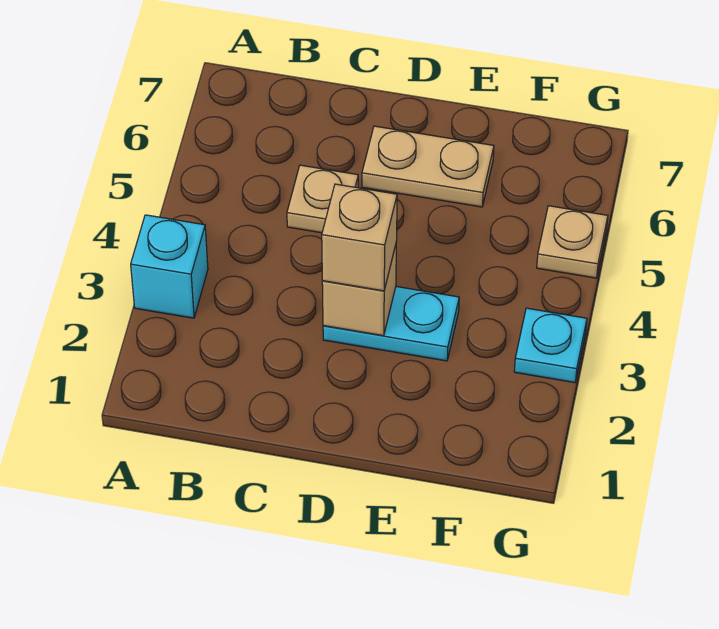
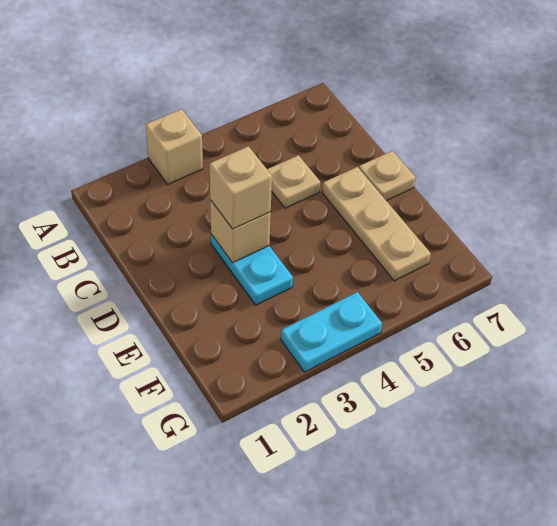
cyan brick A3 level 1 -> tan brick A3 level 1
tan plate D6:E6 level 1 -> tan plate D6:F6 level 1
cyan plate G3 level 1 -> cyan plate G3:G4 level 1
tan plate G5 level 1 -> tan plate D7 level 1

